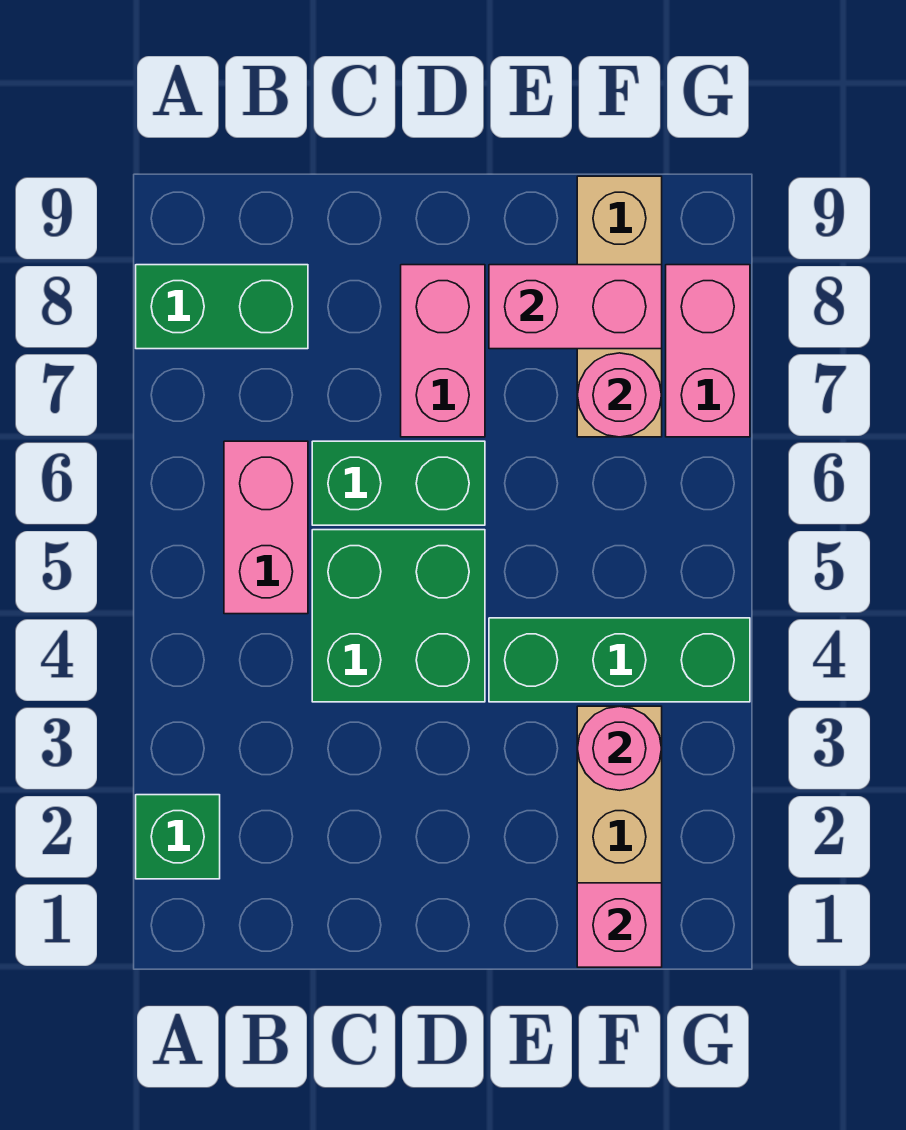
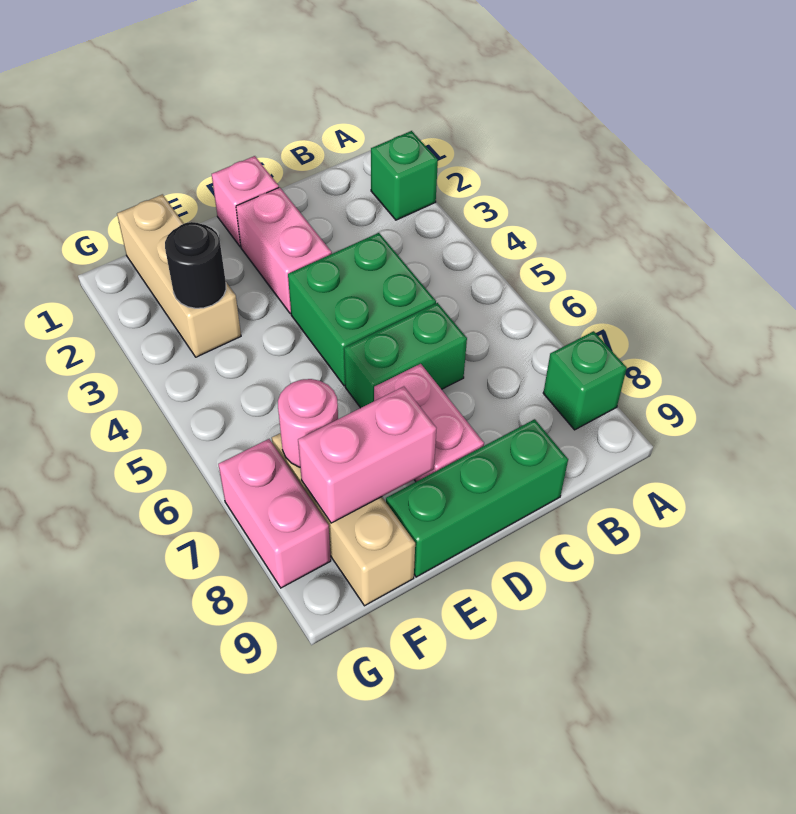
green brick A8:B8 level 1 -> green brick A8 level 1
pink brick B5:B6 level 1 -> pink brick D2:D3 level 1
green brick E4:G4 level 1 -> green brick C9:E9 level 1
pink brick F1 level 2 -> pink brick D1 level 1
pink round brick F3 level 2 -> black round brick F3 level 2

